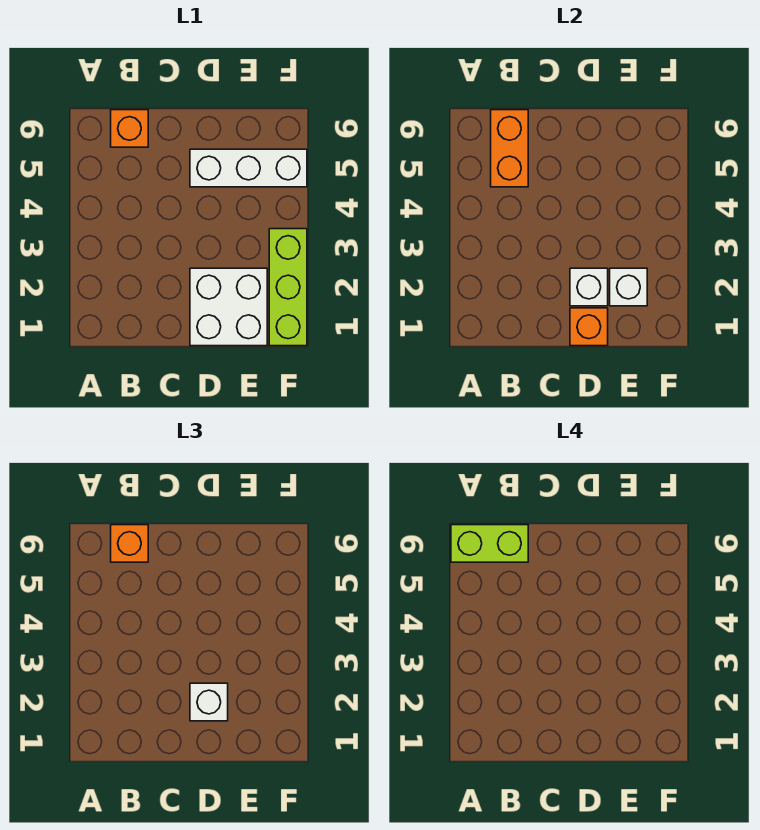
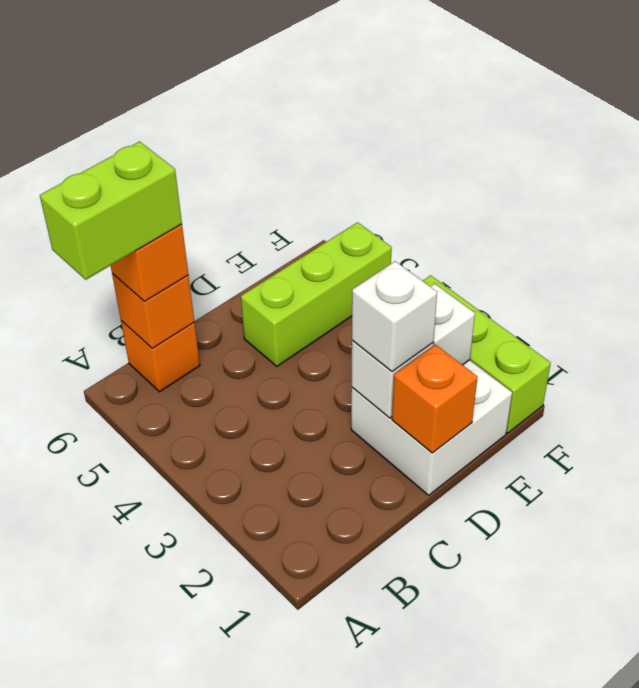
orange brick B5:B6 level 2 -> orange brick B6 level 2
white brick D5:F5 level 1 -> lime brick D5:F5 level 1

